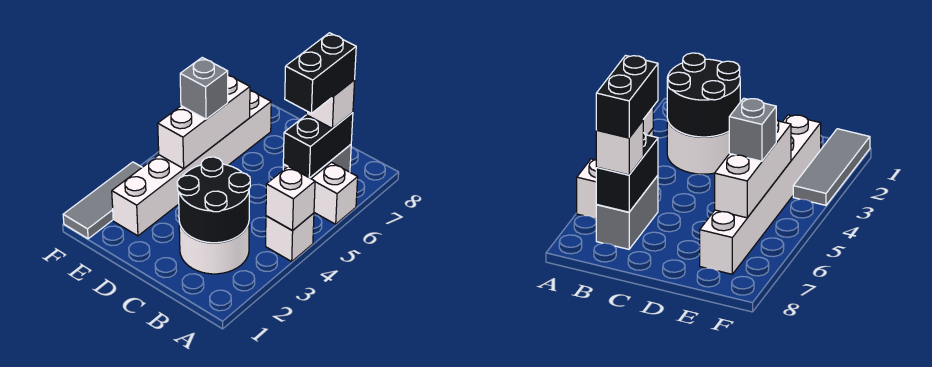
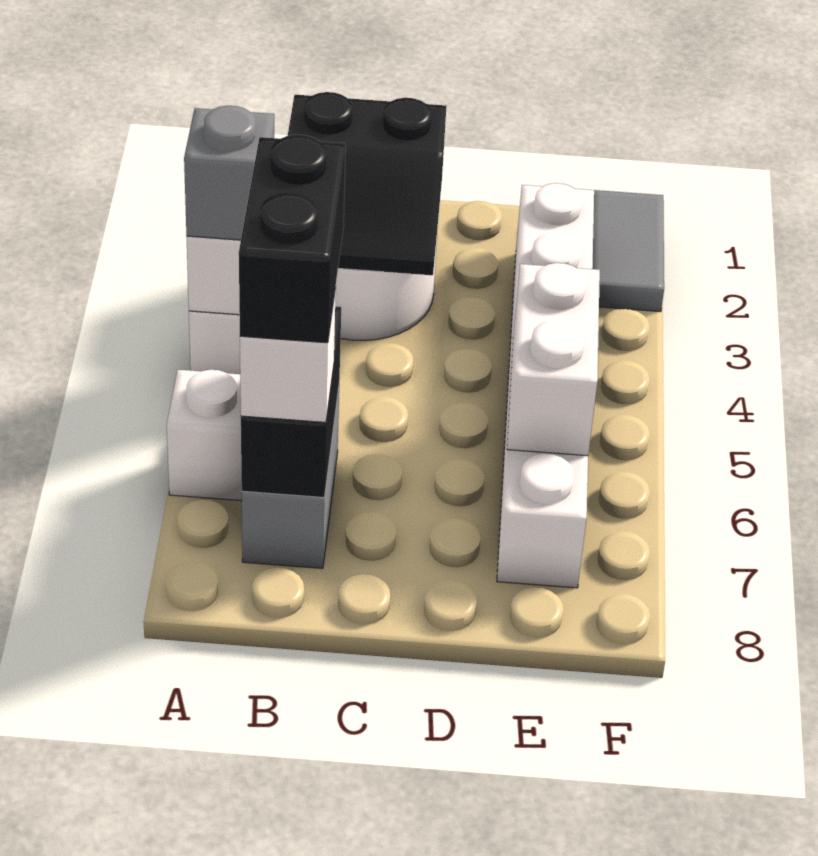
black round brick B2:C3 level 2 -> black slope B2:C3 level 2 top 2
white brick E4:E6 level 2 -> white brick E5:E6 level 2
grey brick E5 level 3 -> grey brick A4 level 3
grey tile F1:F3 level 1 -> grey tile F1:F2 level 1

